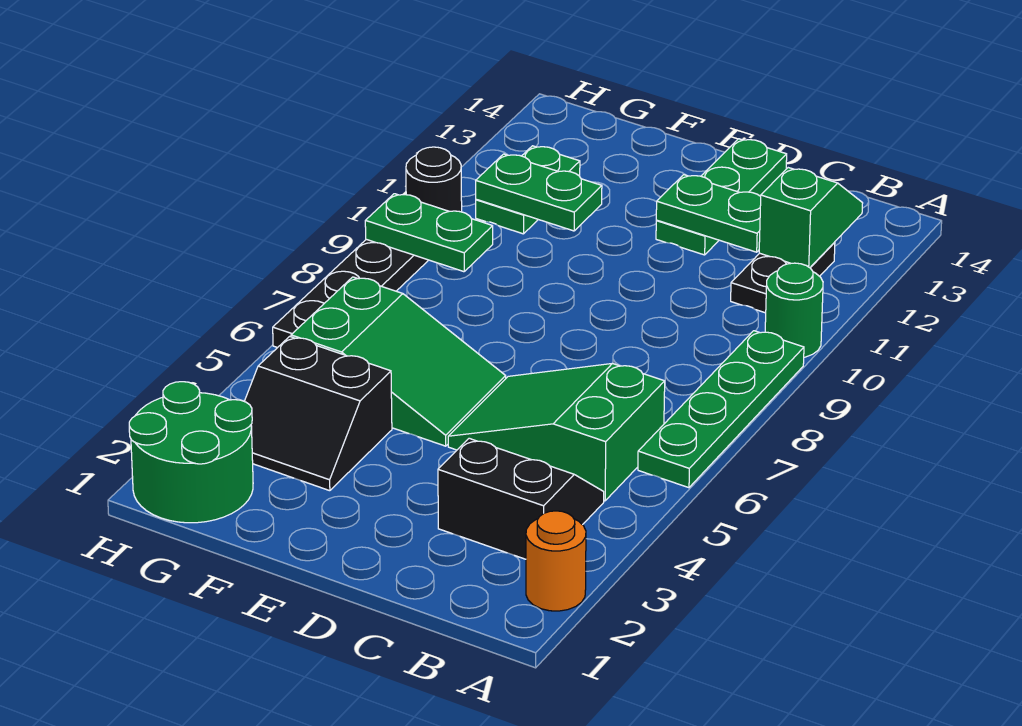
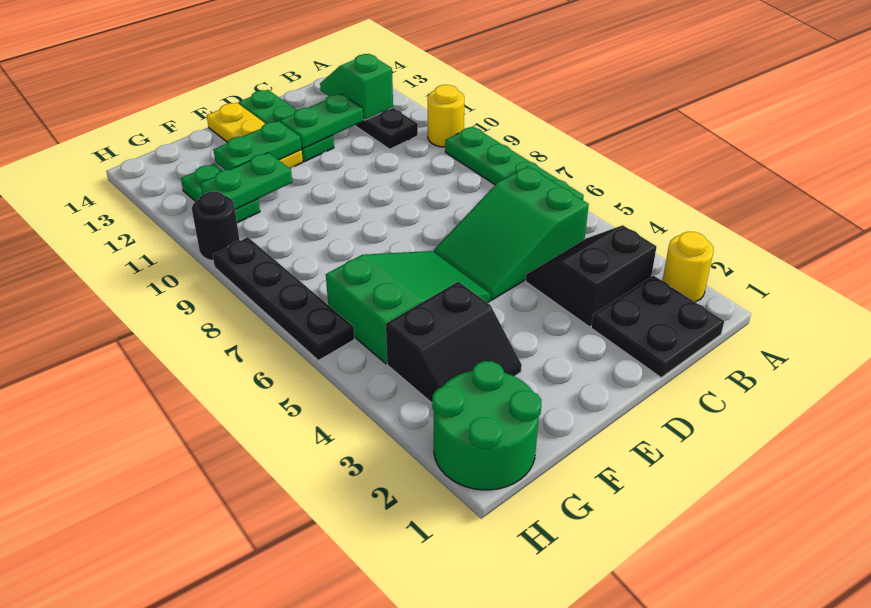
orange round brick A2 level 1 -> yellow round brick A2 level 1
green round brick A10 level 1 -> yellow round brick A10 level 1
none -> black plate B1:C2 level 1
none -> yellow plate E12:E14 level 1
green plate G9:H9 level 2 -> green plate E12:F12 level 2

